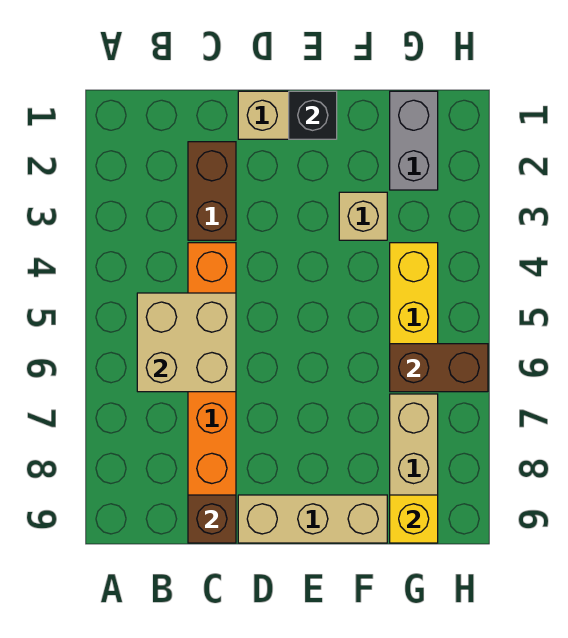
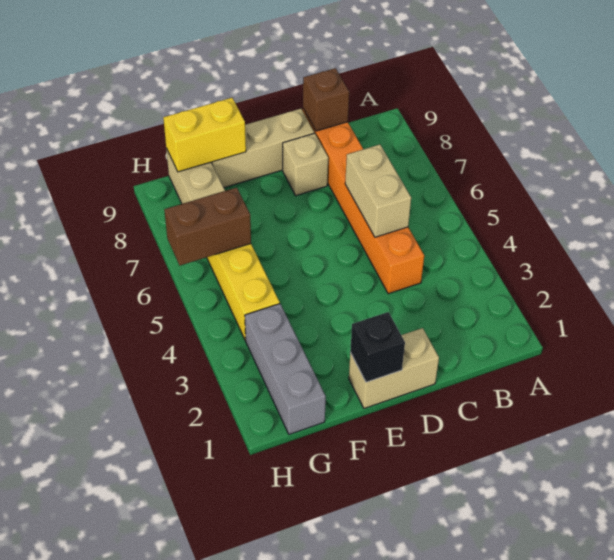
tan brick B5:C6 level 2 -> tan brick C5:C6 level 2
brown brick C2:C3 level 1 -> none
tan brick F3 level 1 -> tan brick D8 level 1
grey brick G1:G2 level 1 -> grey brick G1:G3 level 1
yellow brick G9 level 2 -> yellow brick F9:G9 level 2

